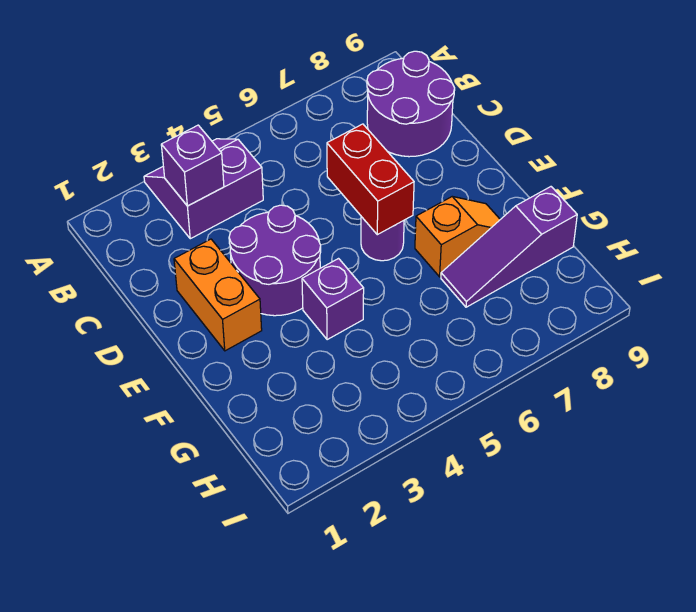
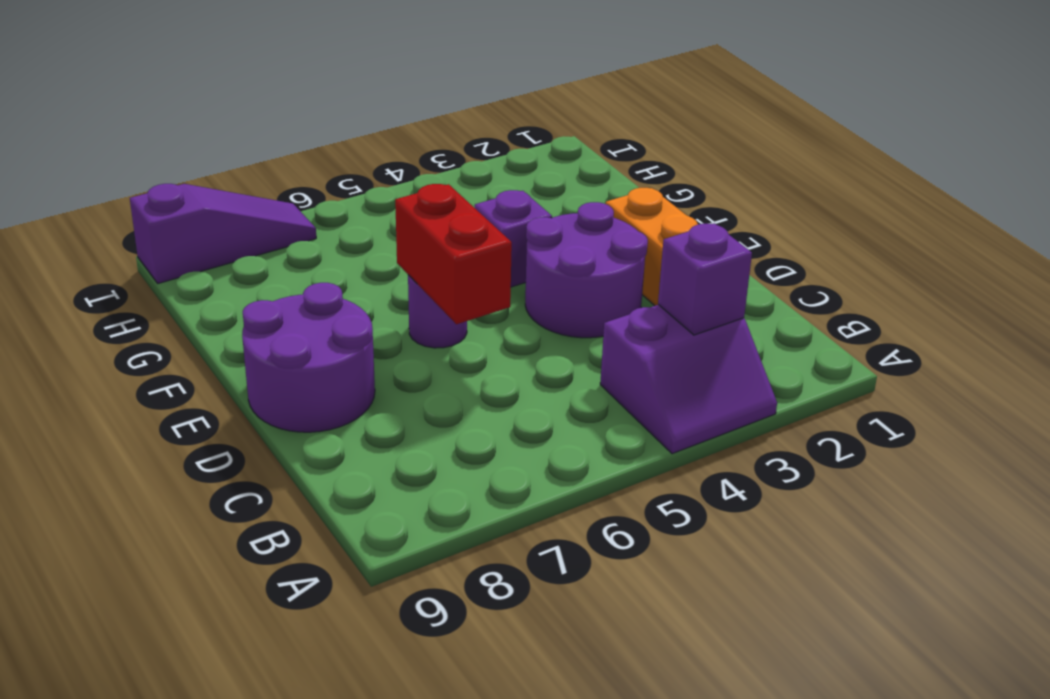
purple round brick B8:C9 level 1 -> purple round brick D8:E9 level 1
orange slope F7:F8 level 1 top 7 -> none
purple slope G7:G9 level 1 top 9 -> purple slope I7:I9 level 1 top 9

